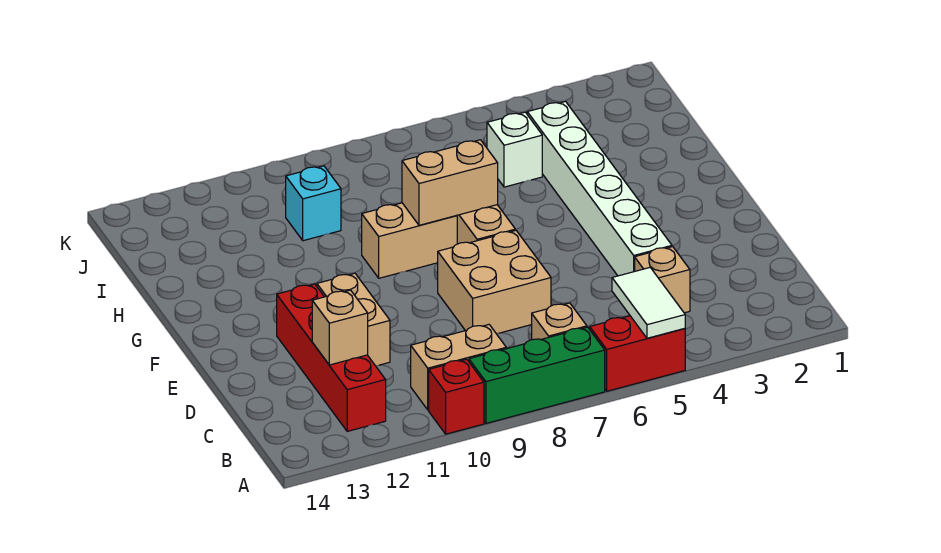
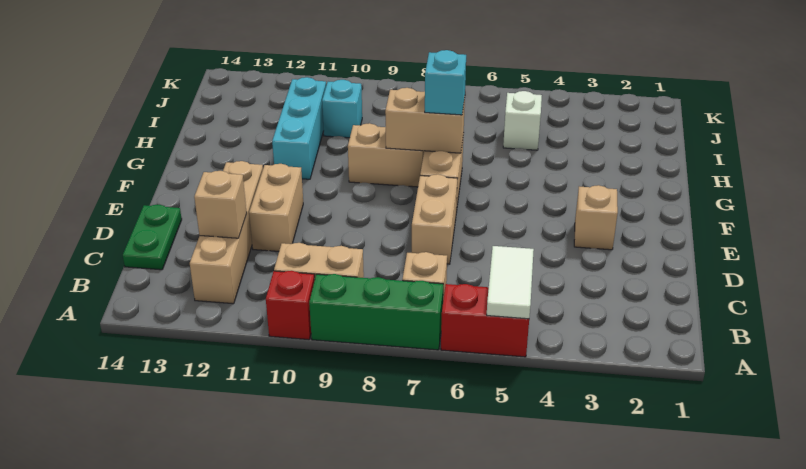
red brick B12:E12 level 1 -> tan brick B12:E12 level 1
tan brick C4 level 1 -> tan brick E3 level 1
none -> green plate C14:D14 level 1
white brick D4:I4 level 1 -> none
tan brick D7:E8 level 1 -> tan brick D7:E7 level 1
none -> cyan brick G7 level 3
none -> cyan brick G11:I11 level 1

